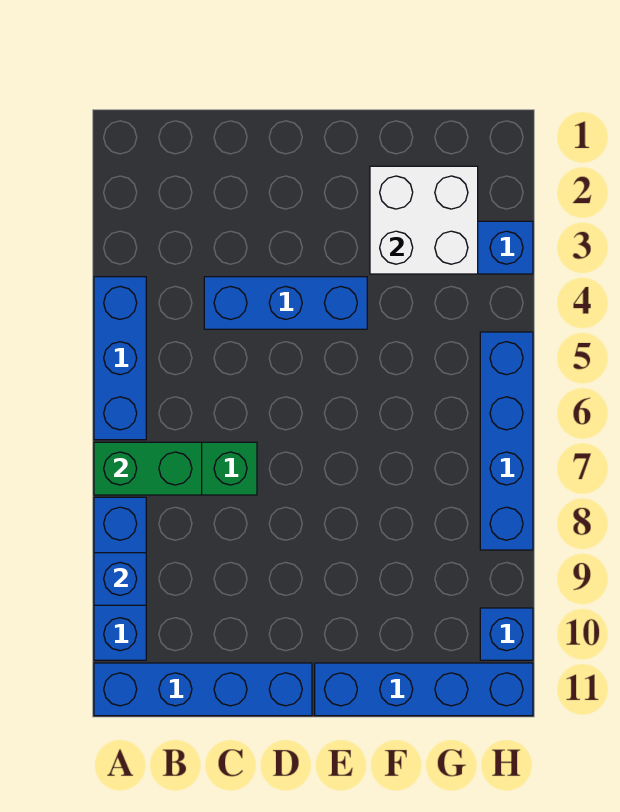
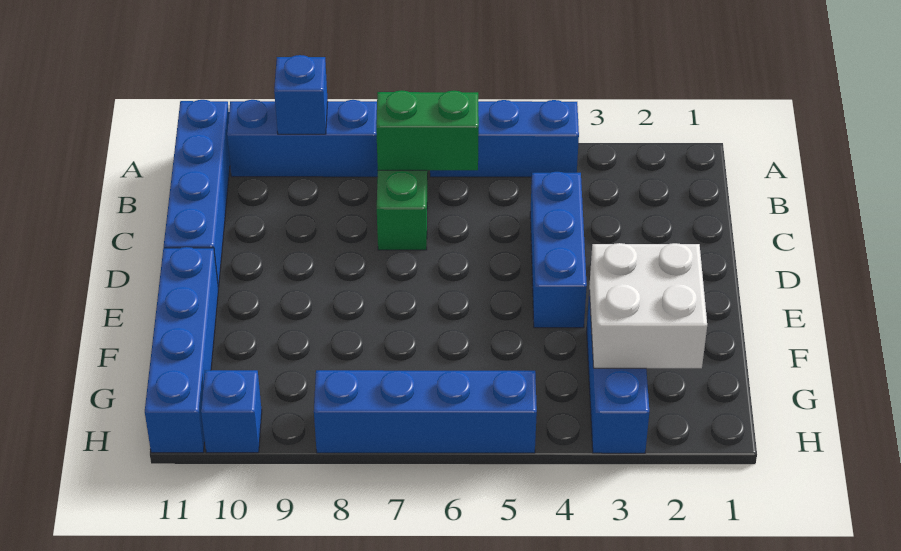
green brick A7:B7 level 2 -> green brick B6:B7 level 2

